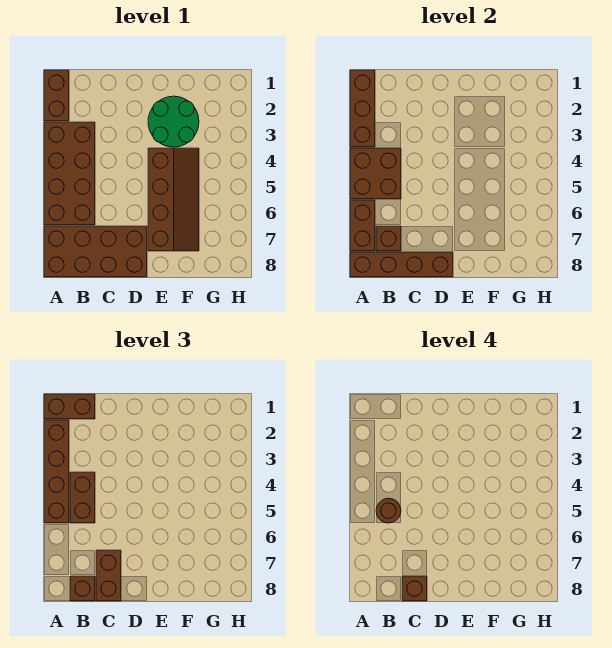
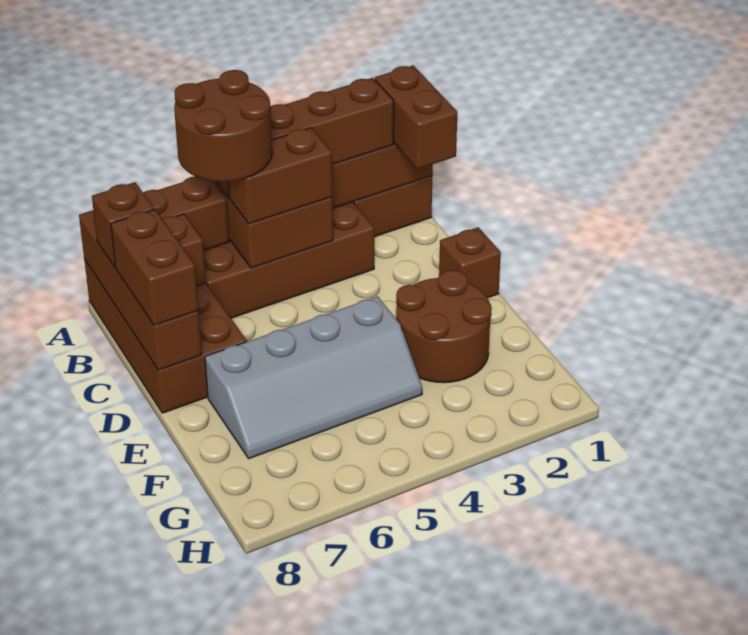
brown round brick B5 level 4 -> brown round brick A5:B6 level 4
brown brick C7:C8 level 3 -> brown brick C8:D8 level 3
brown brick C8 level 4 -> brown brick D1 level 1
green round brick E2:F3 level 1 -> brown round brick E2:F3 level 1
brown slope E4:F7 level 1 top E -> grey slope E4:F7 level 1 top E

